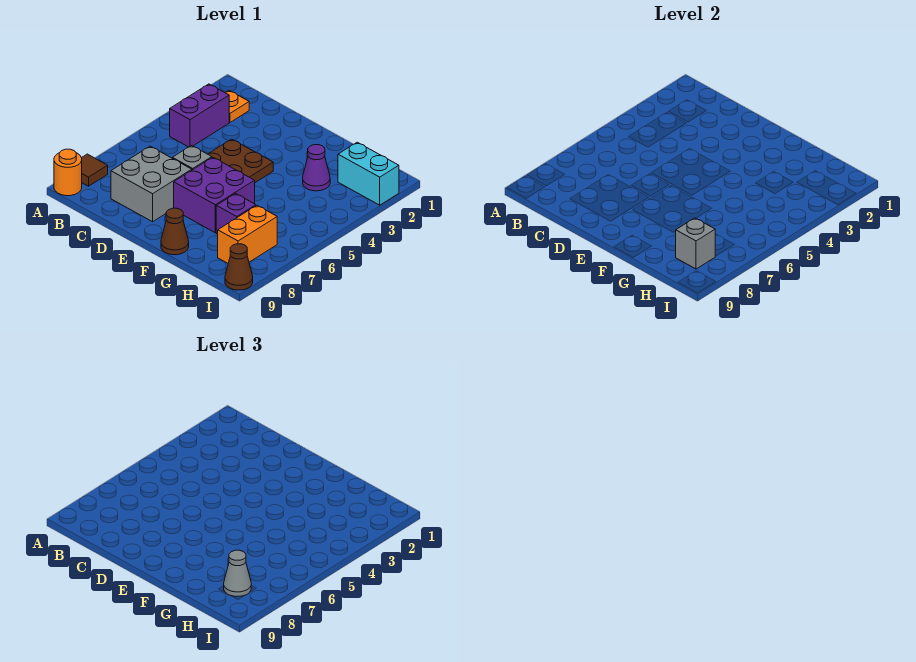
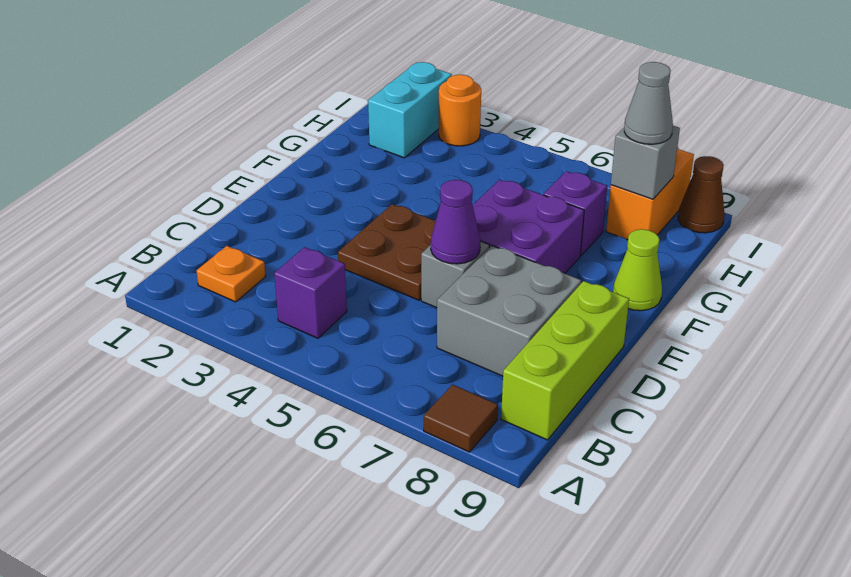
orange round brick A9 level 1 -> orange round brick I3 level 1
purple brick B3:B4 level 1 -> purple brick B4 level 1
none -> lime brick B9:D9 level 1
brown cone F9 level 1 -> lime cone F9 level 1
purple cone G3 level 1 -> purple cone D6 level 2
orange brick H7:H8 level 1 -> orange brick H8:I8 level 1

